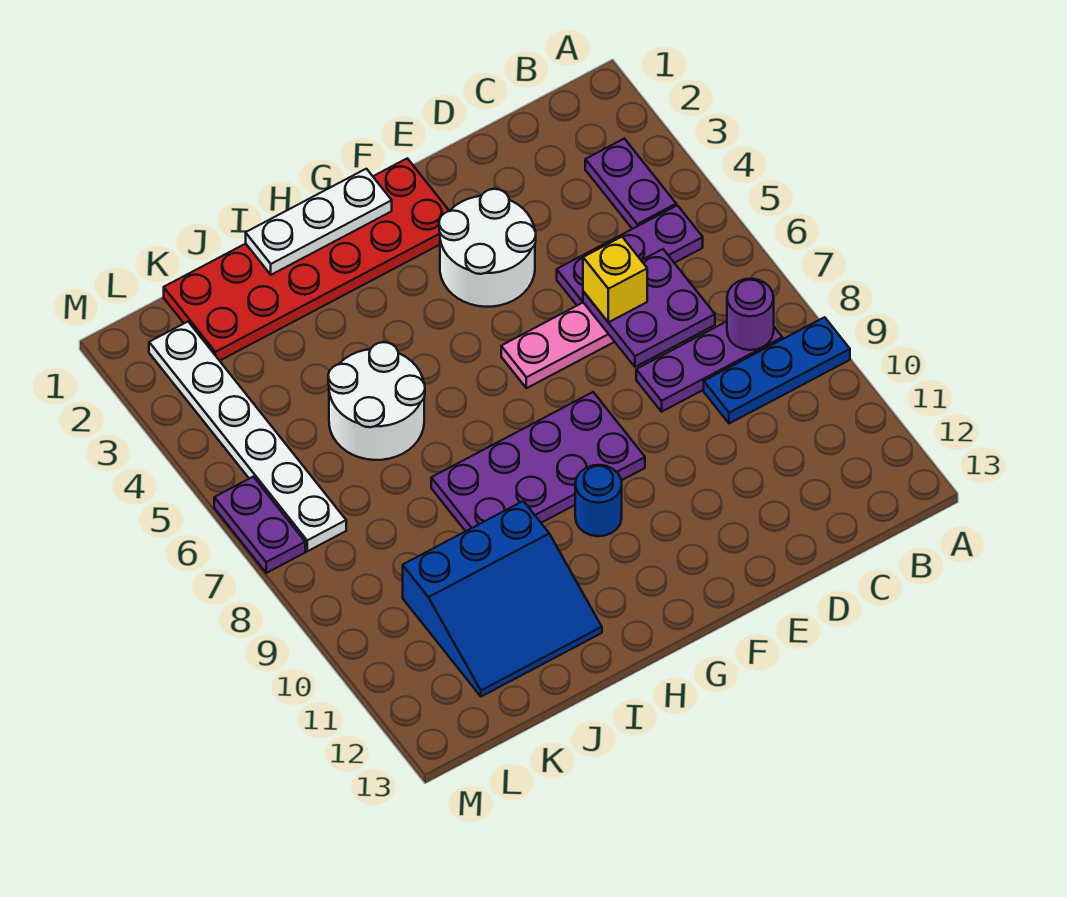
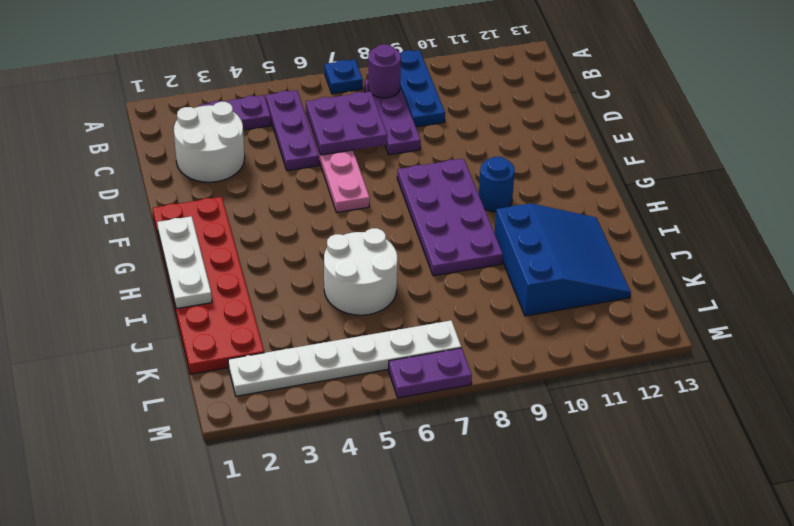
none -> blue plate A7 level 1
yellow brick D6 level 3 -> none
white round brick E3:F4 level 1 -> white round brick C2:D3 level 1

